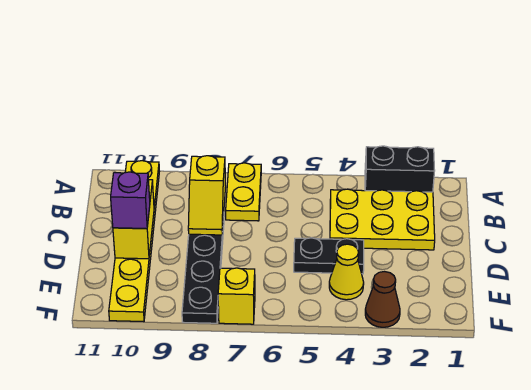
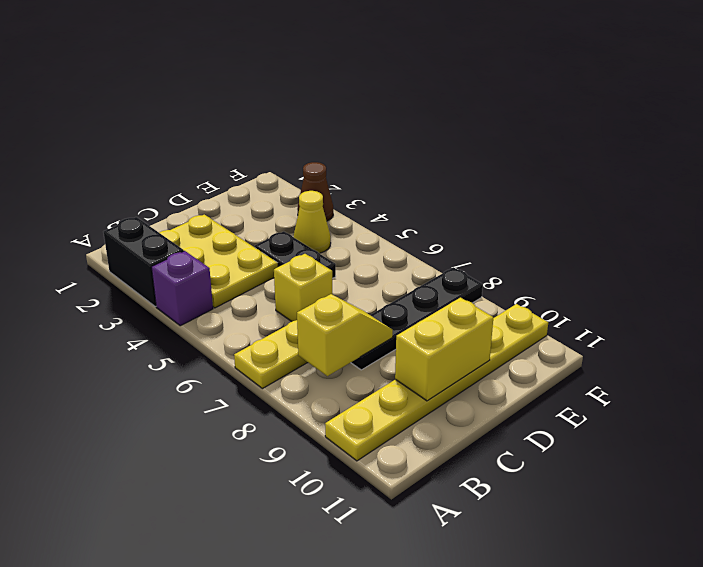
purple brick D10 level 3 -> purple brick A4 level 1
yellow brick F7 level 1 -> yellow brick C6 level 1

